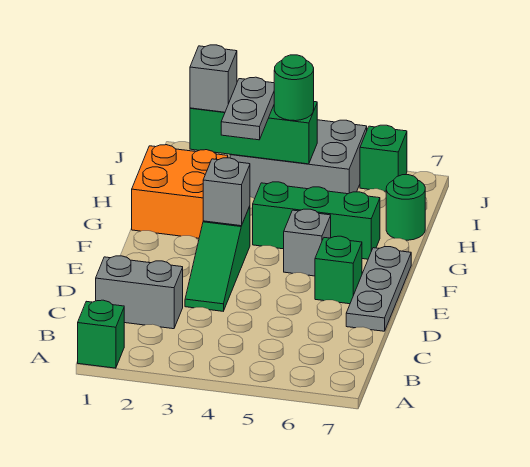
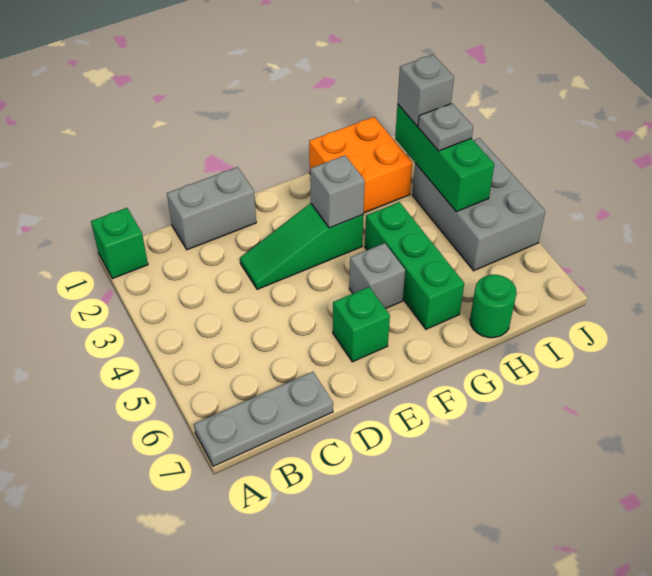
grey brick C1:C2 level 1 -> grey brick C1:D1 level 1
grey plate D7:F7 level 1 -> grey plate A7:C7 level 1
grey plate H3:I3 level 3 -> grey plate I3 level 3
green round brick I4 level 3 -> none
green brick J6 level 1 -> none

